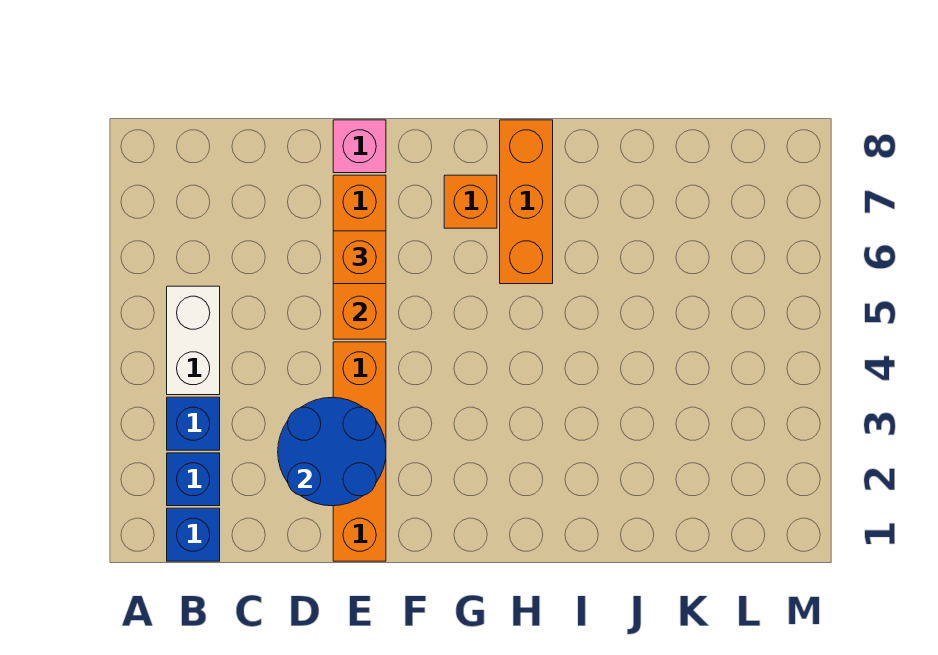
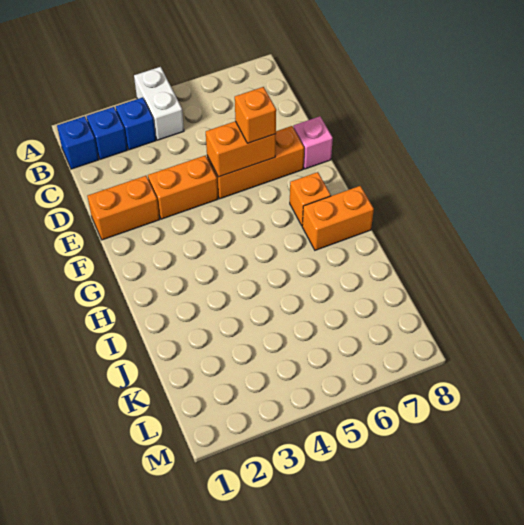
white brick B4:B5 level 1 -> white brick A4:B4 level 1
blue round brick D2:E3 level 2 -> none
orange brick H6:H8 level 1 -> orange brick H7:H8 level 1

